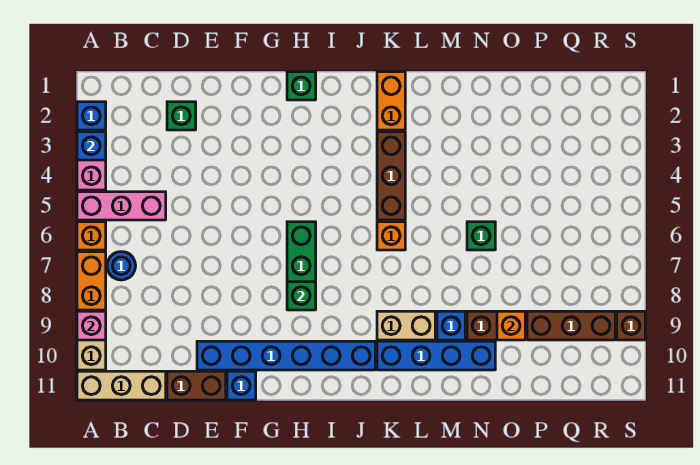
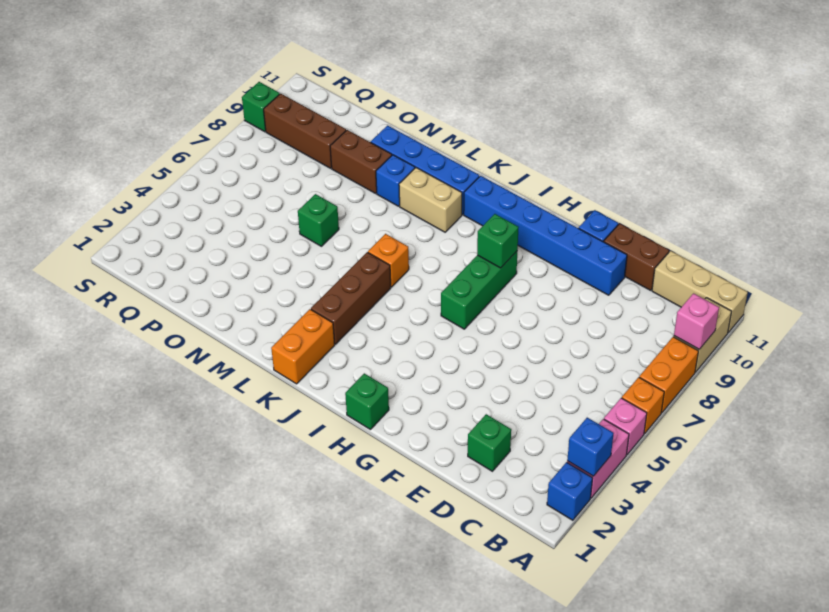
pink brick A5:C5 level 1 -> pink brick A5 level 1
blue round brick B7 level 1 -> none
orange brick O9 level 2 -> none
brown brick S9 level 1 -> green brick S9 level 1

